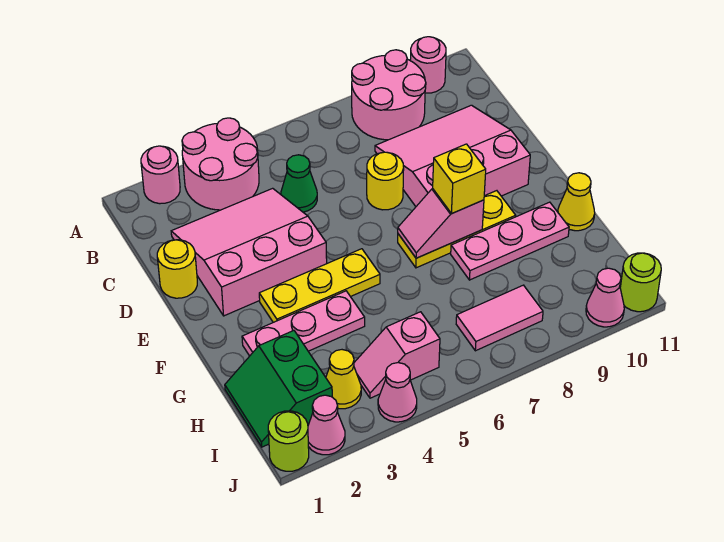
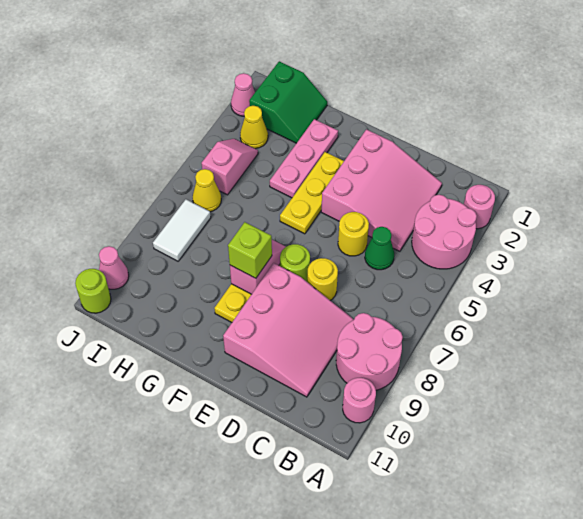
yellow round brick D1 level 1 -> yellow round brick D5 level 1
yellow brick F8 level 3 -> lime brick F8 level 3
pink plate G8:G10 level 1 -> none
yellow cone G11 level 1 -> yellow cone I6 level 1
green slope H1:I2 level 1 top 2 -> green slope H1:I2 level 1 top I
pink tile I7:I8 level 1 -> white tile I7:I8 level 1
lime round brick J1 level 1 -> lime round brick E7 level 1
pink cone J4 level 1 -> none

